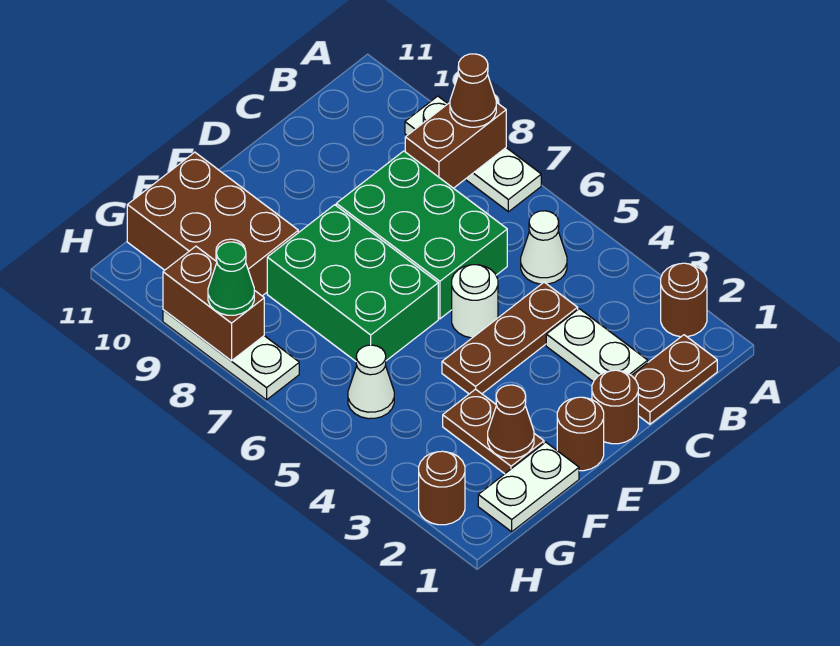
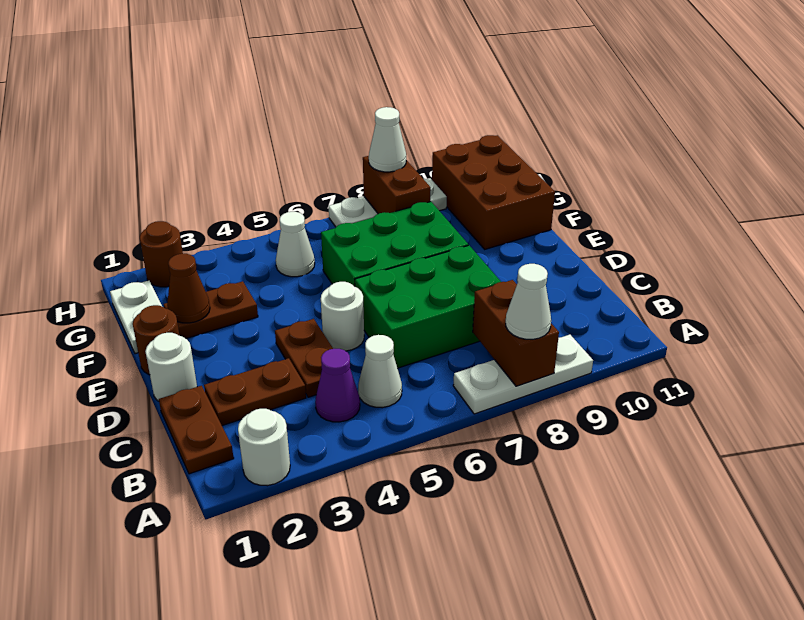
brown round brick A2 level 1 -> white round brick A2 level 1
brown cone A8 level 3 -> white cone A8 level 3
none -> purple cone B4 level 1
white plate C2:C3 level 1 -> brown plate C2:C3 level 1
brown plate C4:E4 level 1 -> brown plate C4:D4 level 1
brown round brick D1 level 1 -> white round brick D1 level 1
brown brick F9:G11 level 1 -> brown brick F10:H11 level 1
brown brick H8:H9 level 2 -> brown brick G8:H8 level 2
green cone H8 level 3 -> white cone H8 level 3

